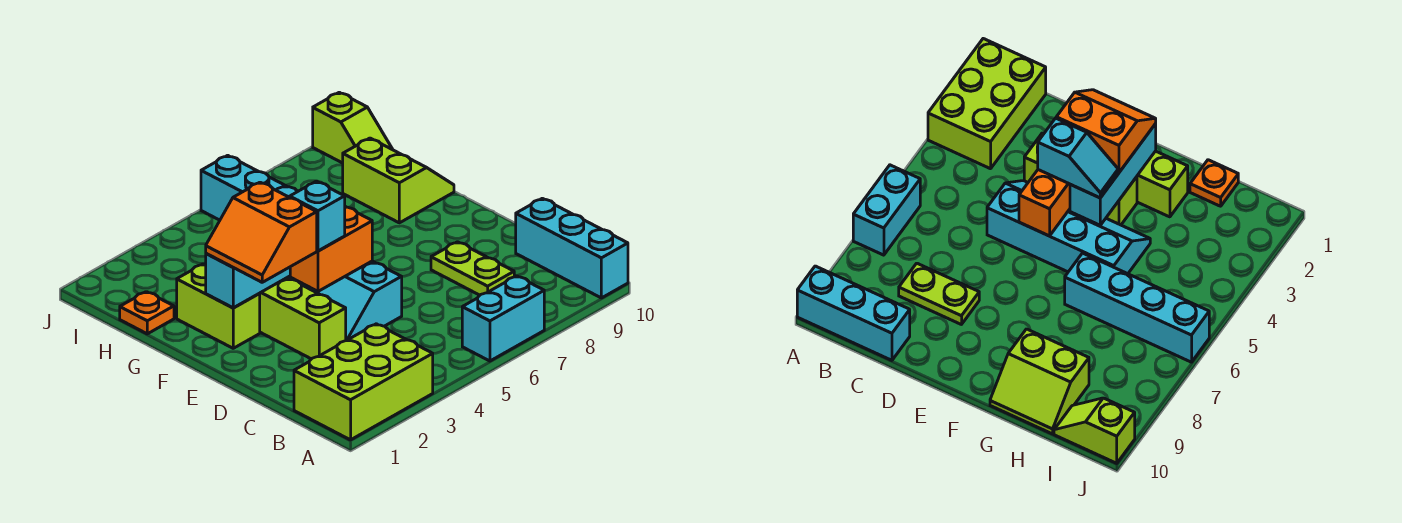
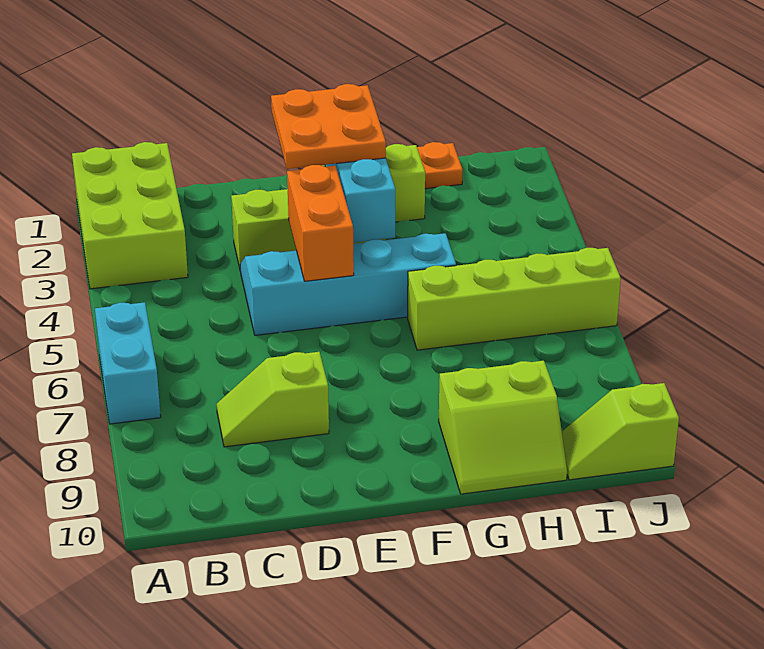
cyan brick A10:C10 level 1 -> none
lime plate C8:D8 level 1 -> lime slope C8:D8 level 1 top D
orange slope E2:F3 level 3 top 3 -> orange plate E2:F3 level 3
cyan slope E4:F4 level 3 top E -> none
cyan brick G6:J6 level 1 -> lime brick G6:J6 level 1

